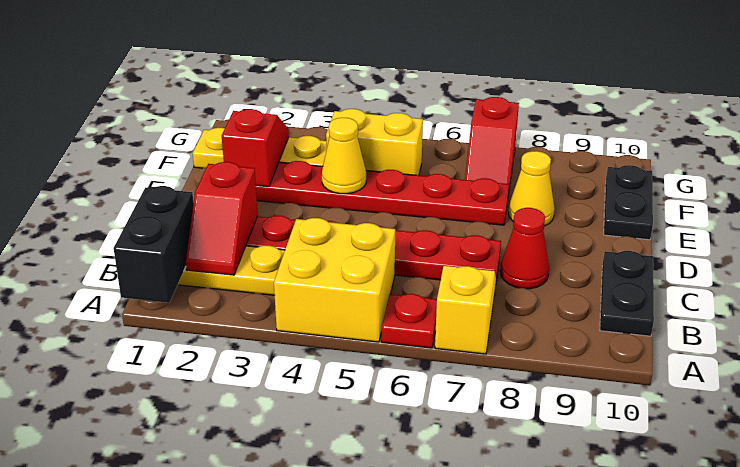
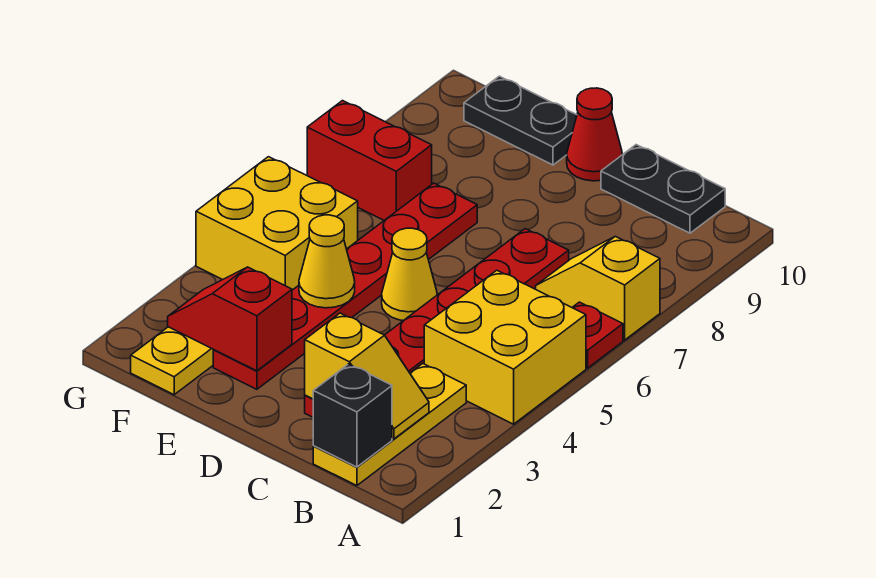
black brick A1:B1 level 2 -> black brick B1 level 2
red slope B2:C2 level 2 top C -> yellow slope B2:C2 level 2 top C
red cone C8 level 1 -> red cone D10 level 1
yellow cone E8 level 1 -> yellow cone D5 level 1
yellow brick F4:F5 level 1 -> yellow brick F4:G5 level 1
red slope F7:G7 level 1 top G -> red brick F7:G7 level 1

